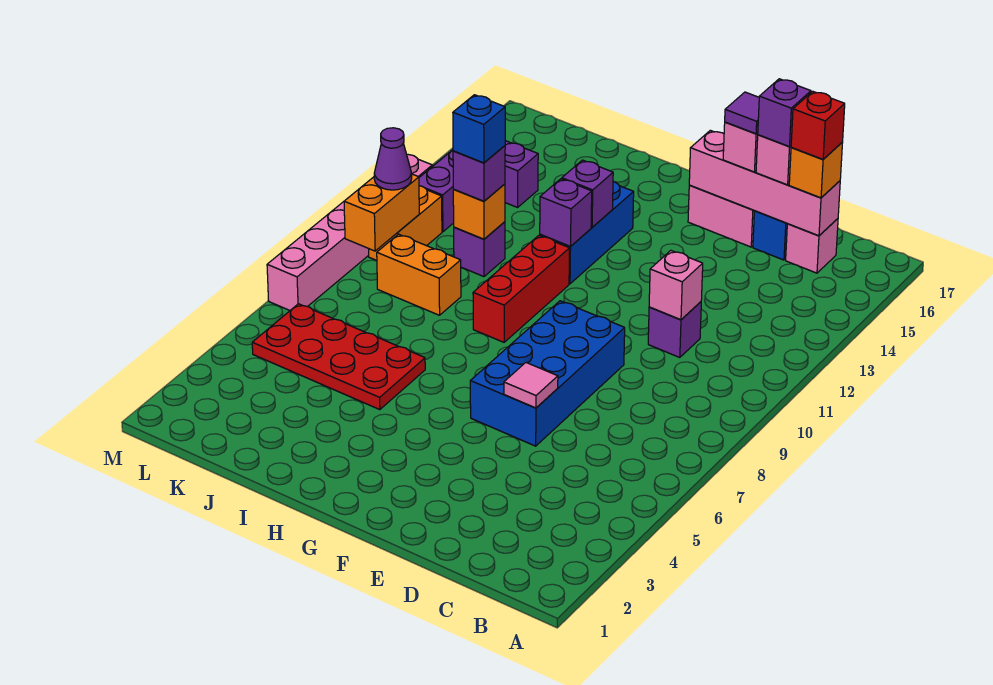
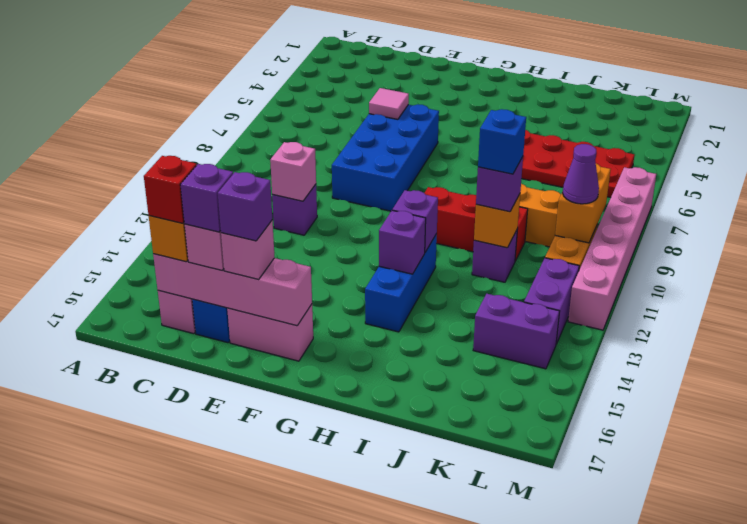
purple tile E16 level 4 -> purple brick E16 level 4
red brick H9:H11 level 1 -> red brick H10:J10 level 1

